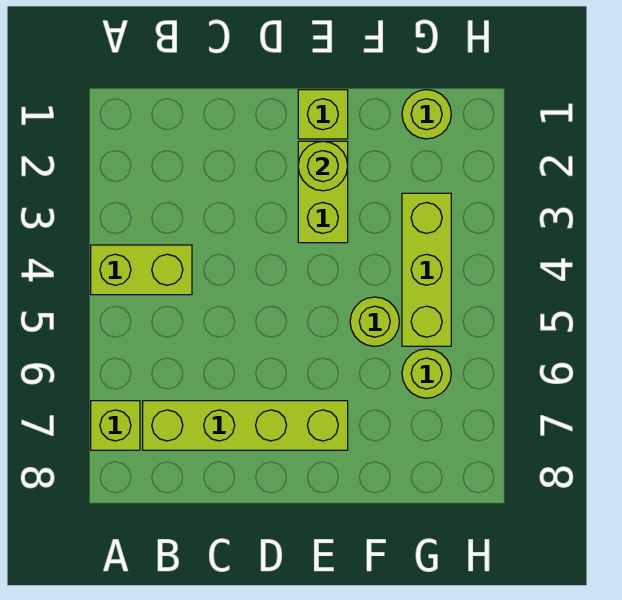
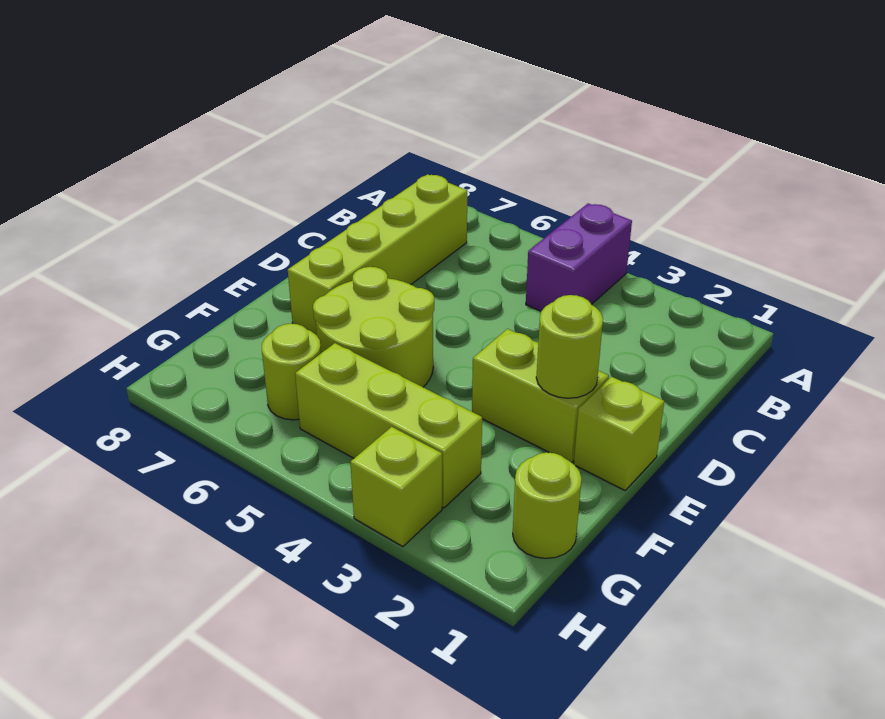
lime brick A4:B4 level 1 -> purple brick A4:B4 level 1
lime brick A7 level 1 -> lime brick H3 level 1
lime round brick F5 level 1 -> lime round brick E5:F6 level 1

